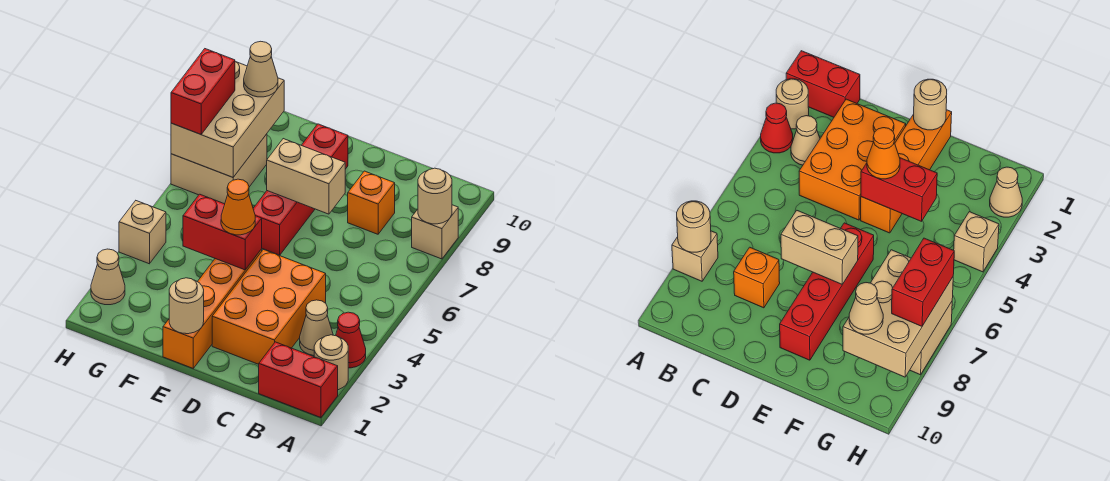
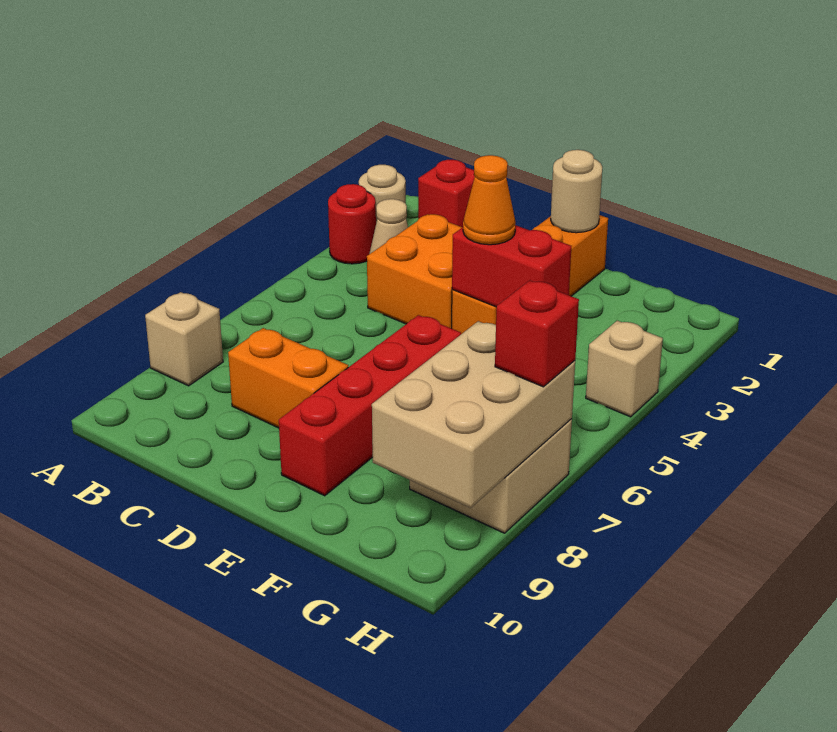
red brick A1:B1 level 1 -> red brick B1 level 1
red cone A3 level 1 -> red round brick A3 level 1
tan round brick A8 level 2 -> none
orange brick C2:D4 level 1 -> orange brick C3:D4 level 1
orange brick C8 level 1 -> orange brick C8:D8 level 1
tan brick D7:E7 level 2 -> none
tan cone G9 level 3 -> none
tan cone H2 level 1 -> none
red brick H7:H8 level 3 -> red brick H7 level 3

